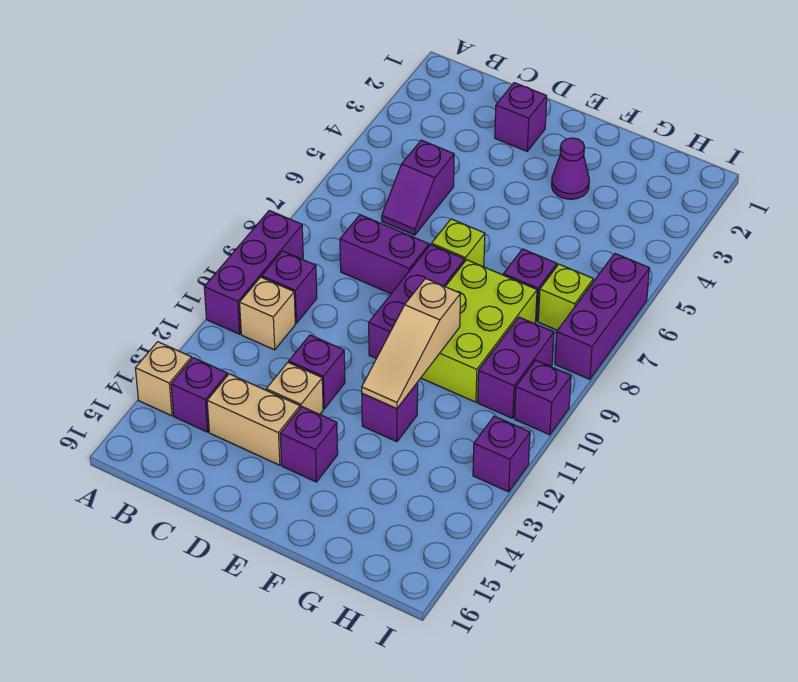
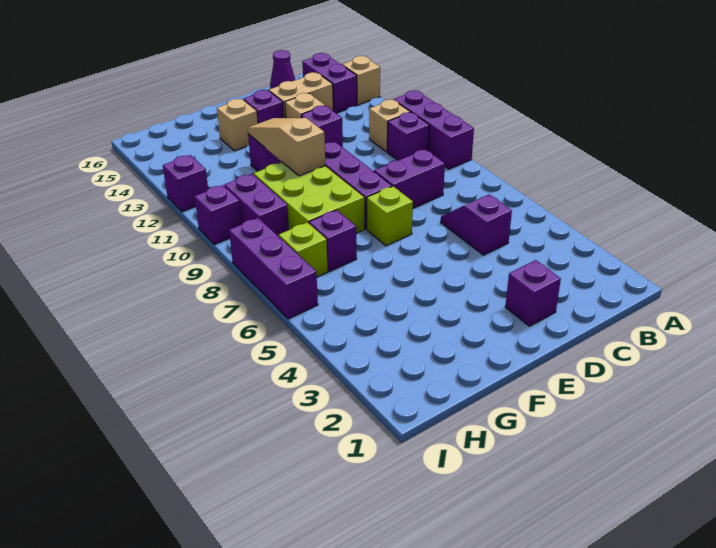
purple brick B14 level 1 -> purple brick B14:B15 level 1
purple cone F3 level 1 -> purple cone C16 level 1
none -> tan brick F14 level 1

